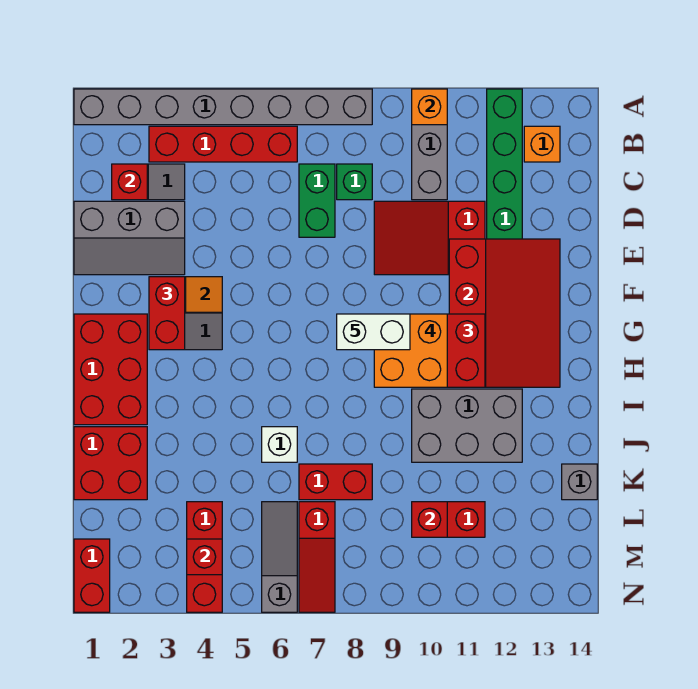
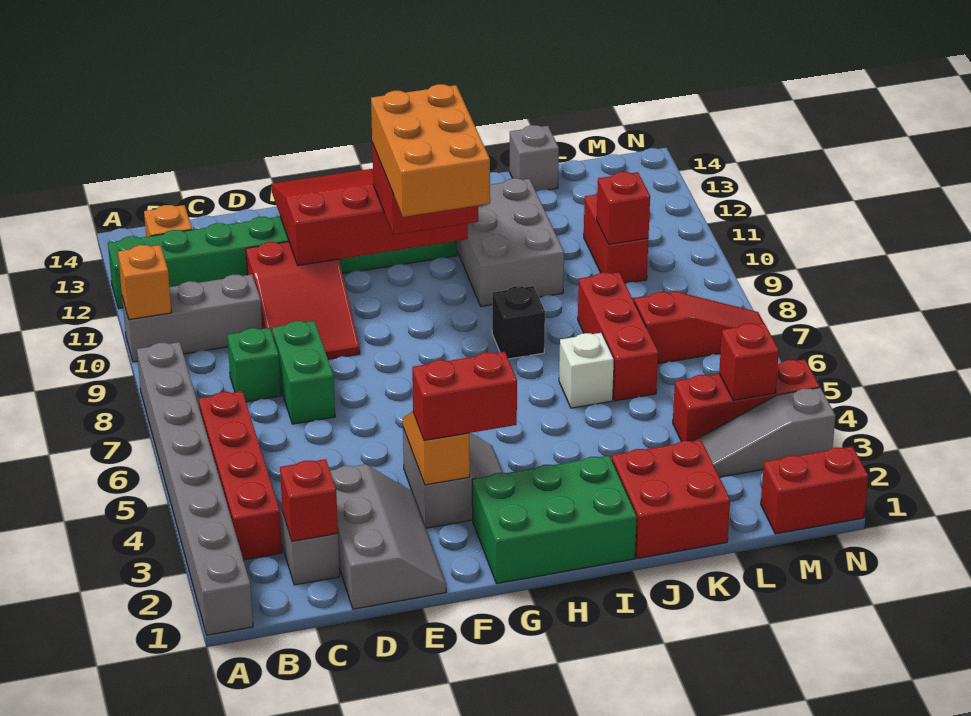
green brick C7:D7 level 1 -> green brick D7:D8 level 1
red brick G1:I2 level 1 -> green brick G1:I2 level 1
white brick G8:G9 level 5 -> none
orange brick G9:H10 level 4 -> orange brick G9:H11 level 4
none -> black brick I8 level 1
red brick K7:K8 level 1 -> red brick K6:K8 level 1
grey slope L6:N6 level 1 top N -> grey slope L3:N3 level 1 top N

